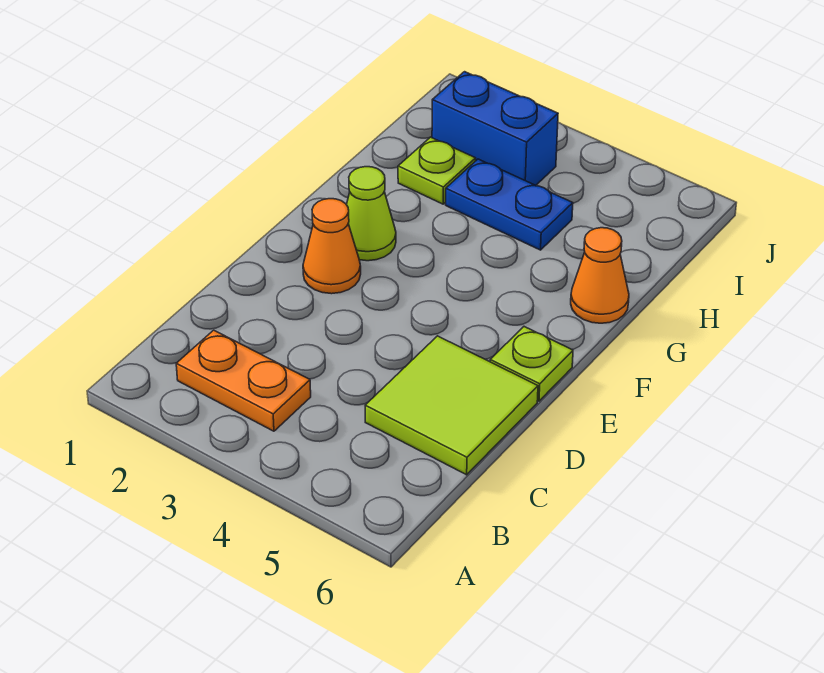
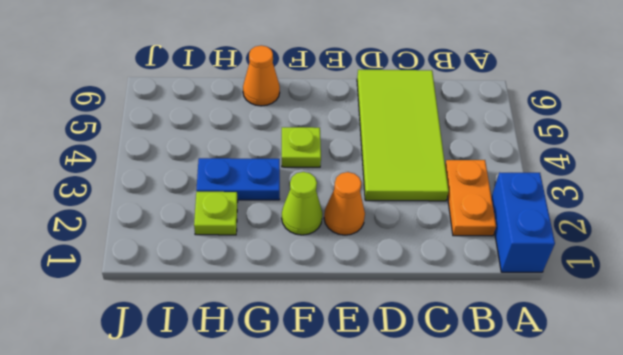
lime tile C5:D6 level 1 -> lime tile C3:D6 level 1
lime plate E6 level 1 -> lime plate F4 level 1
blue plate H3:H4 level 1 -> blue plate G3:H3 level 1
blue brick I2:I3 level 1 -> blue brick A1:A2 level 1

